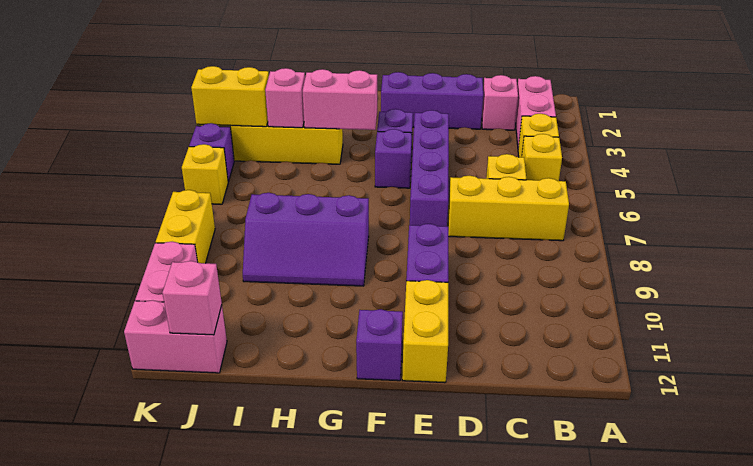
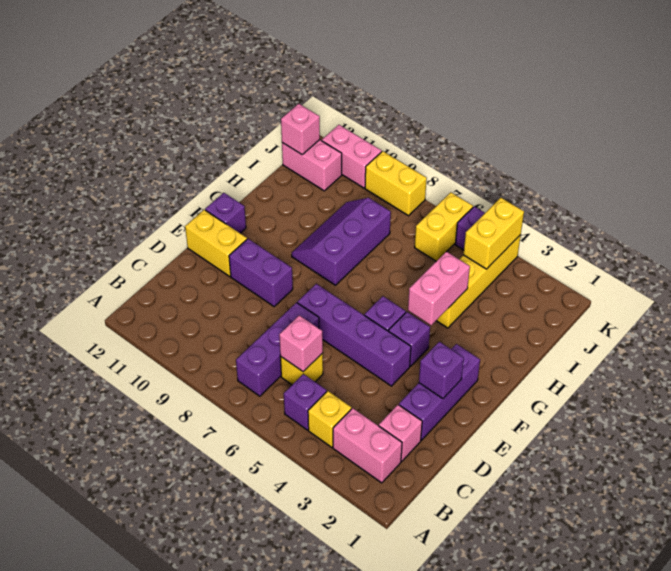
yellow brick B5 level 1 -> purple brick B5 level 1
yellow brick B7:D7 level 1 -> purple brick B7:D7 level 1
none -> purple brick E2 level 2
pink brick I4 level 2 -> pink brick C6 level 2
pink brick J12:K12 level 1 -> pink brick J11:J12 level 1
yellow brick K6 level 1 -> yellow brick J6:K6 level 1

